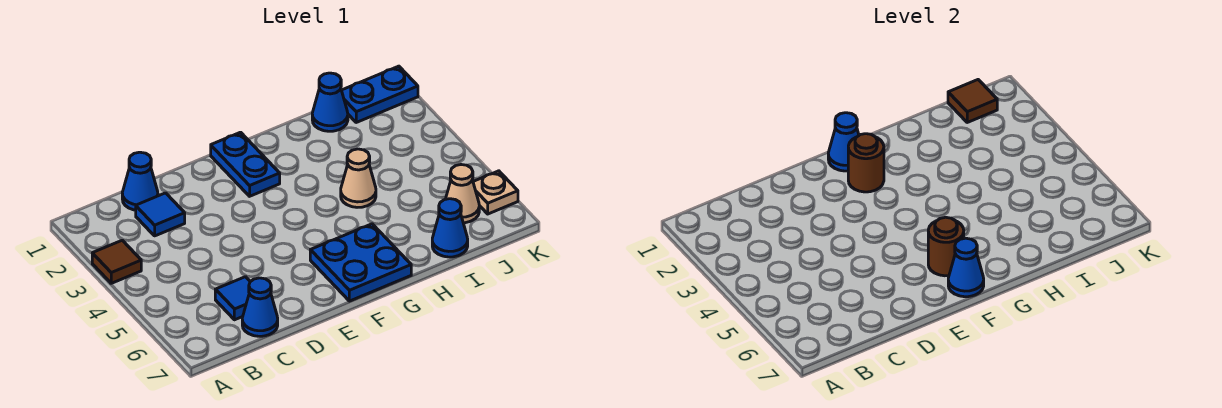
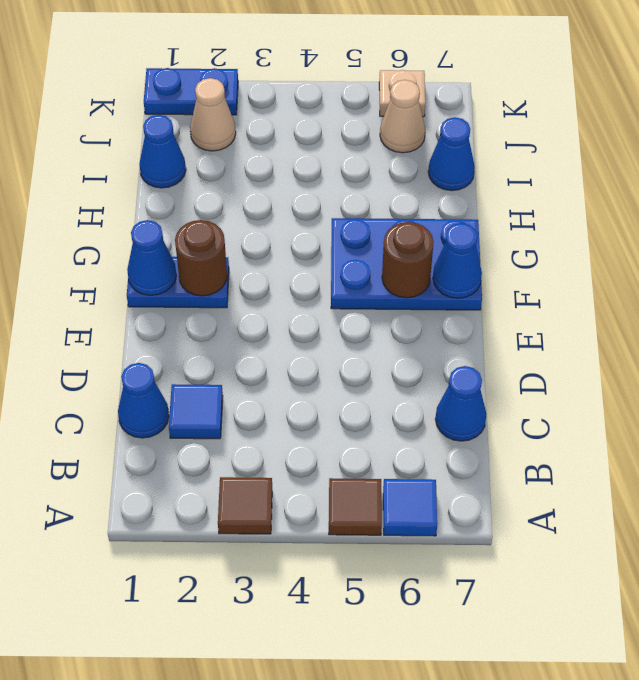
blue tile C6 level 1 -> blue tile A6 level 1
blue plate F6:G7 level 1 -> blue plate F5:G7 level 1
tan cone H4 level 1 -> tan cone J2 level 1
blue plate J1:K1 level 1 -> blue plate K1:K2 level 1
brown tile J1 level 2 -> brown tile A5 level 1

